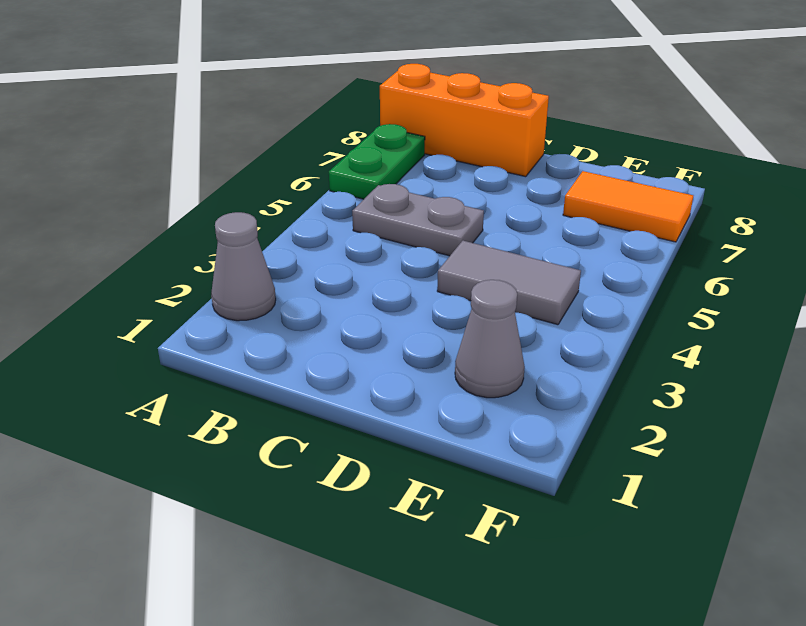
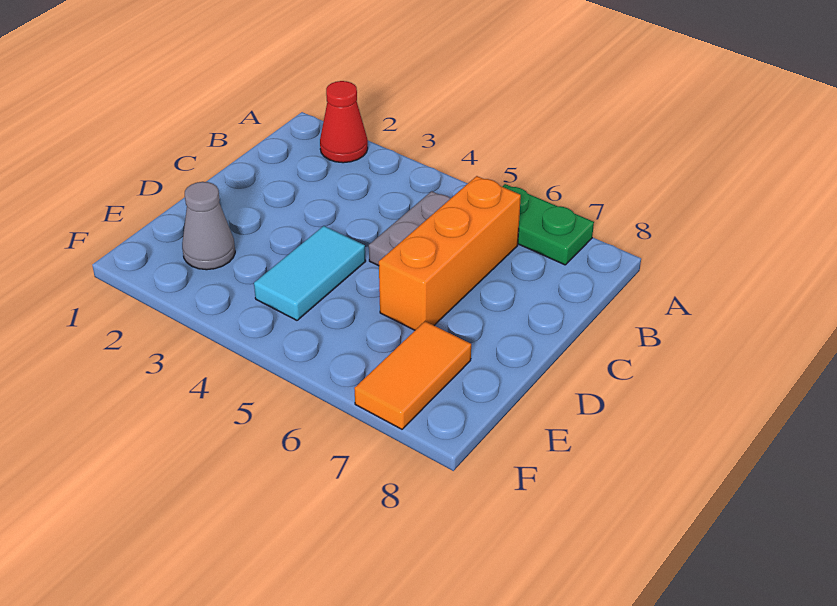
grey cone A2 level 1 -> red cone A2 level 1
orange brick A8:C8 level 1 -> orange brick B6:D6 level 1
grey tile D4:E4 level 1 -> cyan tile D4:E4 level 1

